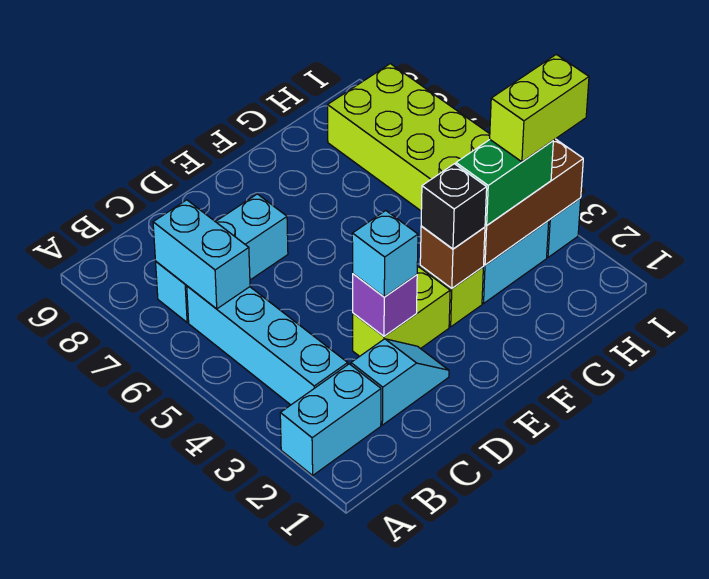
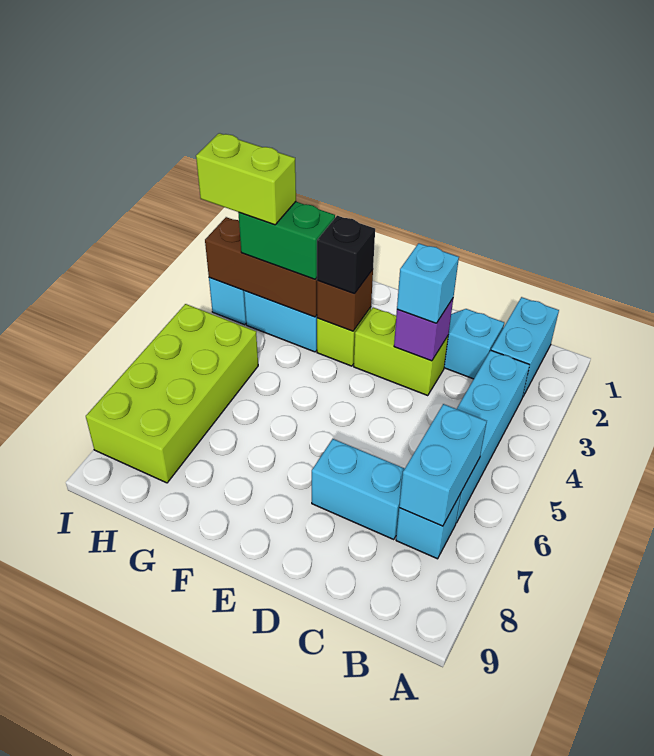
cyan brick A2:B2 level 1 -> cyan brick B1:B2 level 1

